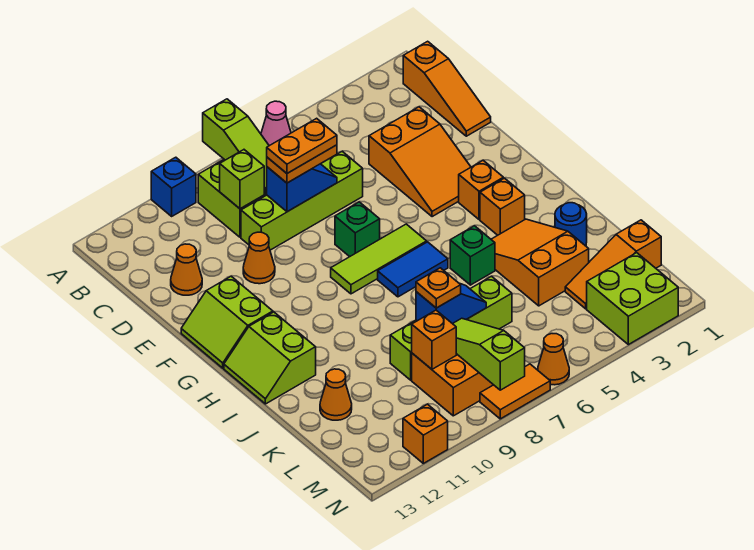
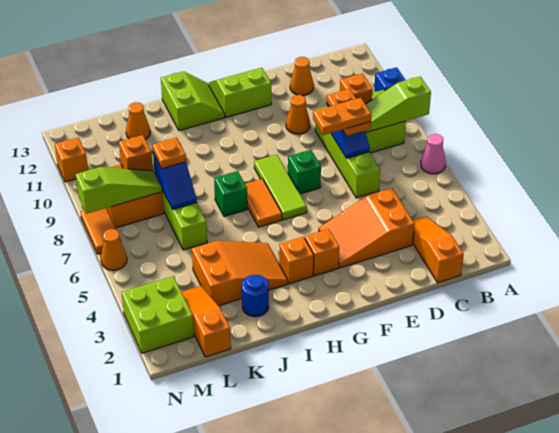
orange slope B1:D1 level 1 top B -> orange slope C1:C3 level 1 top 1
lime brick C9 level 2 -> orange brick C9 level 2
orange plate D7:D8 level 4 -> orange plate D7:E7 level 4
blue tile H6:H7 level 1 -> orange tile H6:H7 level 1
lime slope H12:I13 level 1 top 12 -> lime slope H12:I13 level 1 top I
green brick I5 level 1 -> green brick I7 level 1

